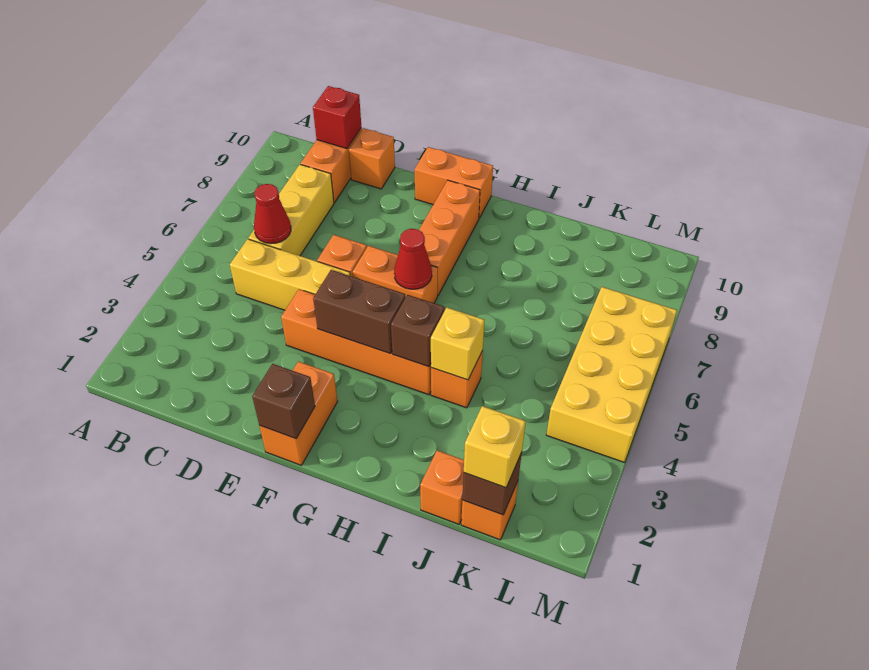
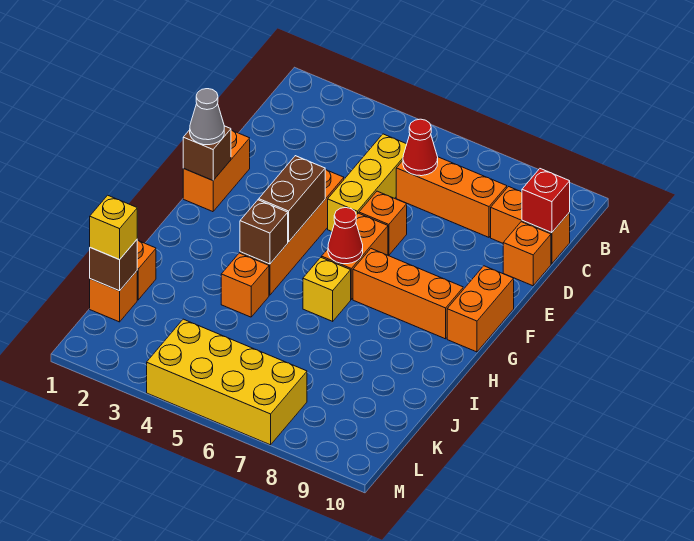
yellow brick C6:C8 level 1 -> orange brick C6:C8 level 1
orange brick F1:F2 level 1 -> orange brick E1:F1 level 1
none -> grey cone F1 level 3
yellow brick I4 level 2 -> yellow brick H6 level 1

